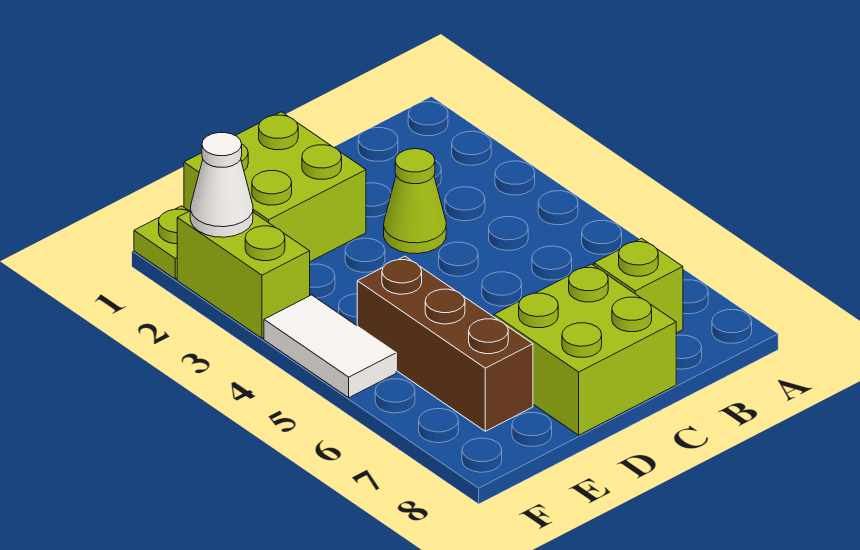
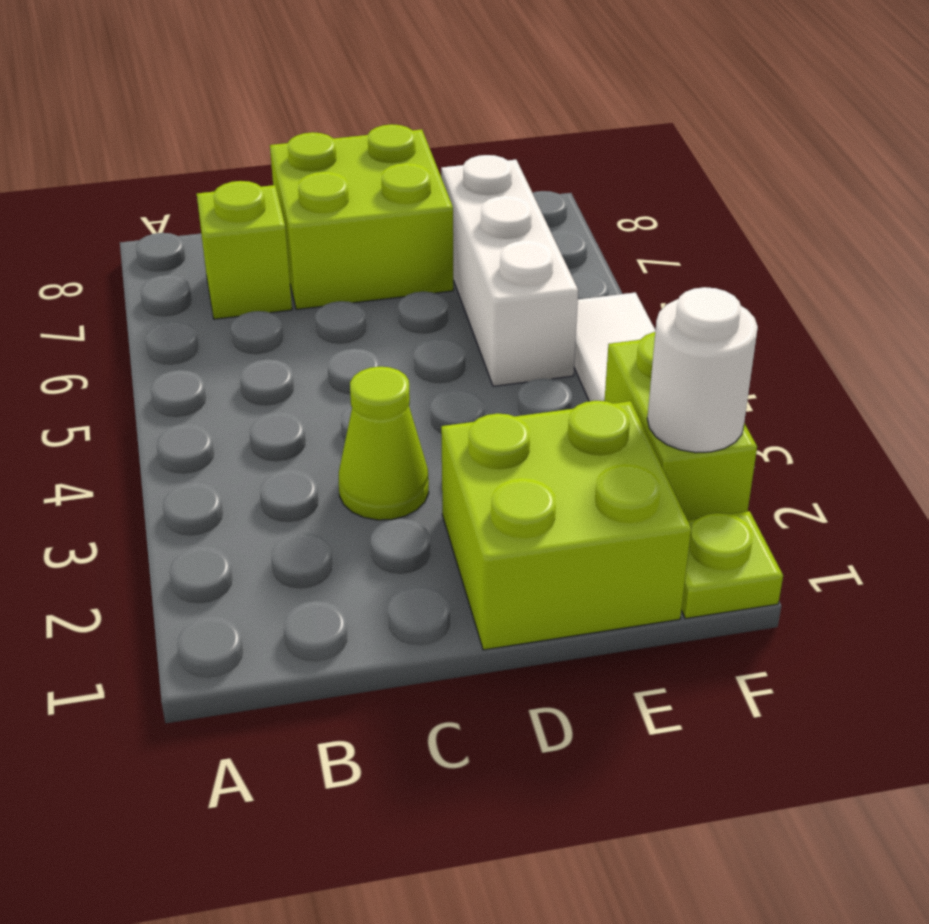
brown brick E5:E7 level 1 -> white brick E5:E7 level 1
white cone F2 level 2 -> white round brick F2 level 2

